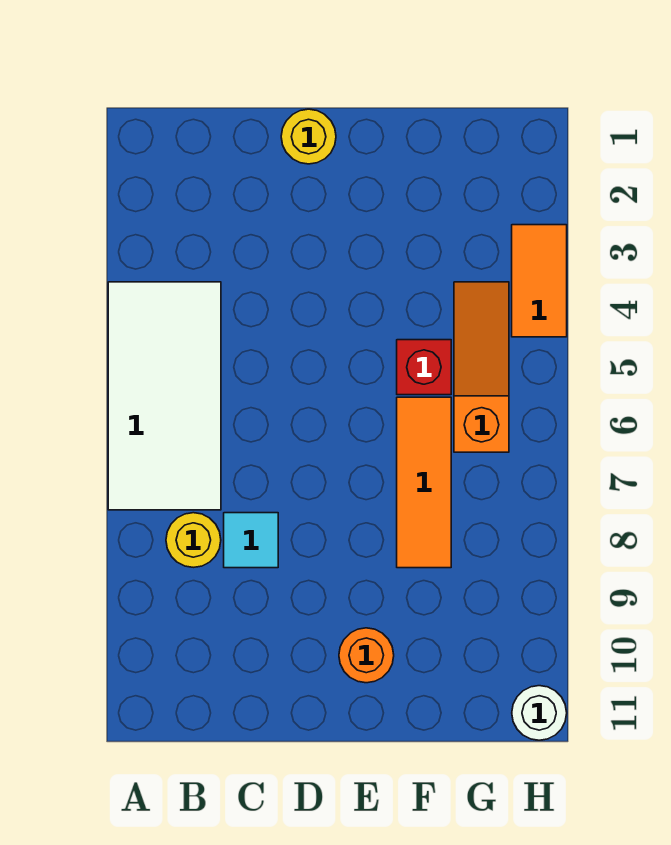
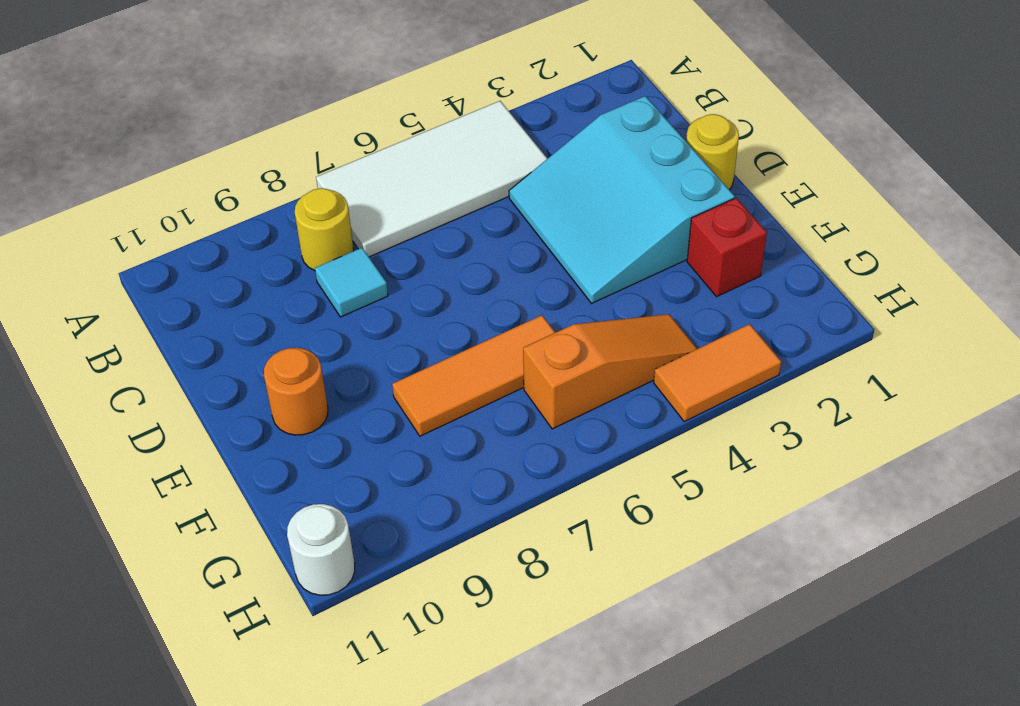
none -> cyan slope C2:E4 level 1 top 2
red brick F5 level 1 -> red brick F2 level 1

